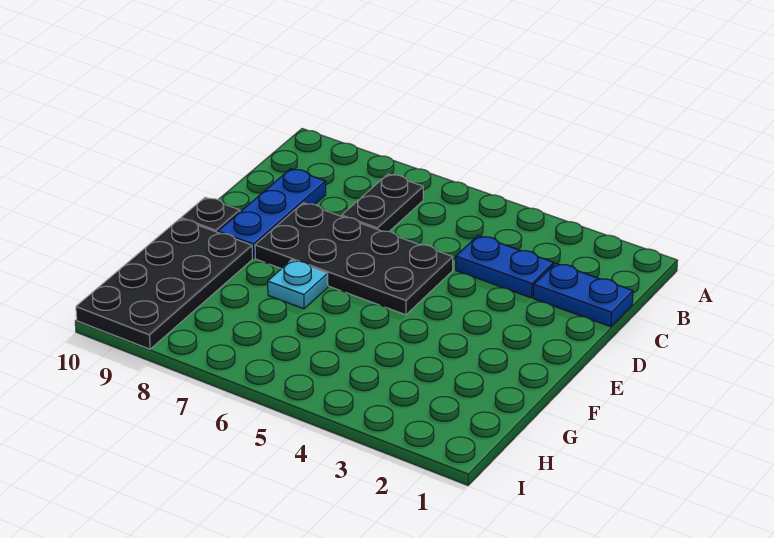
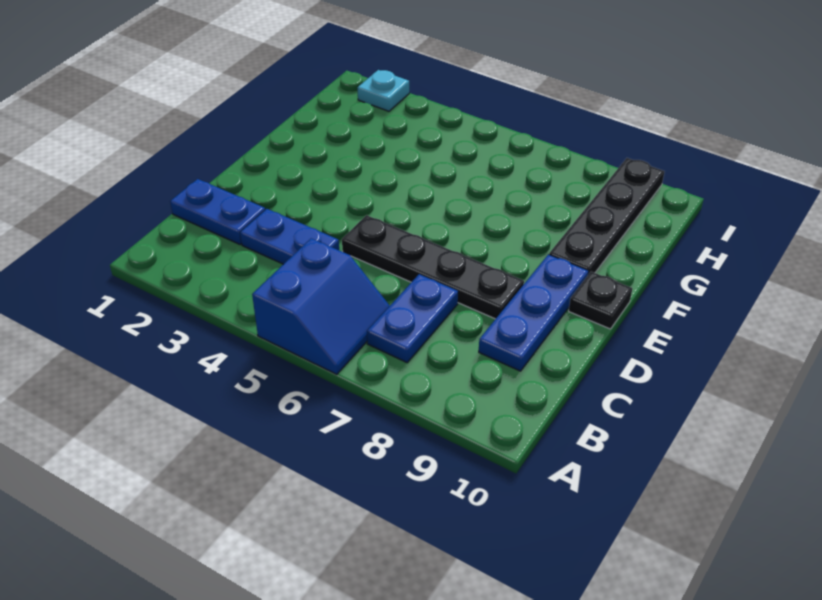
none -> blue slope A5:B6 level 1 top 5
black plate B7:C7 level 1 -> blue plate B7:C7 level 1
black plate D5:E8 level 1 -> black plate D5:D8 level 1
cyan plate F7 level 1 -> cyan plate I2 level 1
black plate F9:I10 level 1 -> black plate F9:I9 level 1

